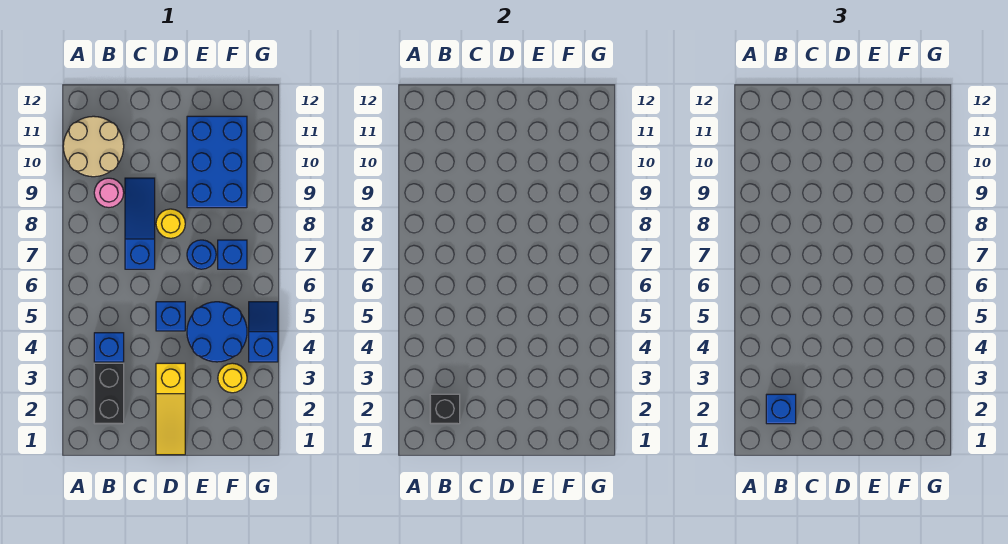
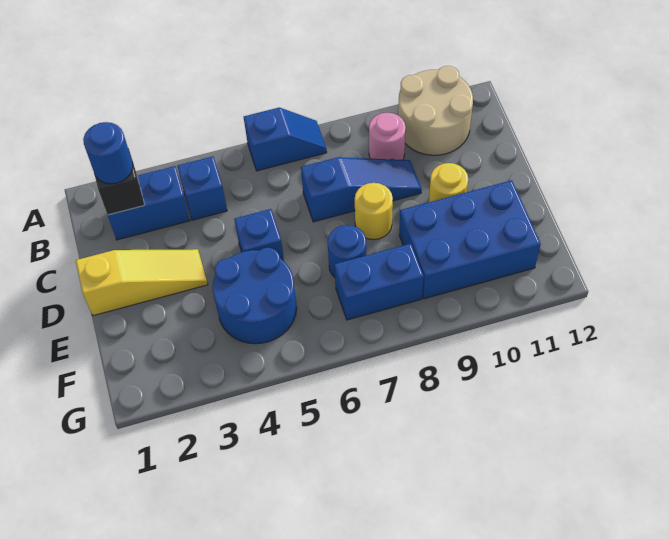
black brick B2:B3 level 1 -> blue brick B2:B3 level 1
blue brick B2 level 3 -> blue round brick B2 level 3
yellow slope D1:D3 level 1 top 3 -> yellow slope D1:D3 level 1 top 1
yellow round brick F3 level 1 -> yellow round brick D10 level 1
blue brick F7 level 1 -> blue brick F7:F8 level 1
blue slope G4:G5 level 1 top 4 -> blue slope A6:A7 level 1 top 6

